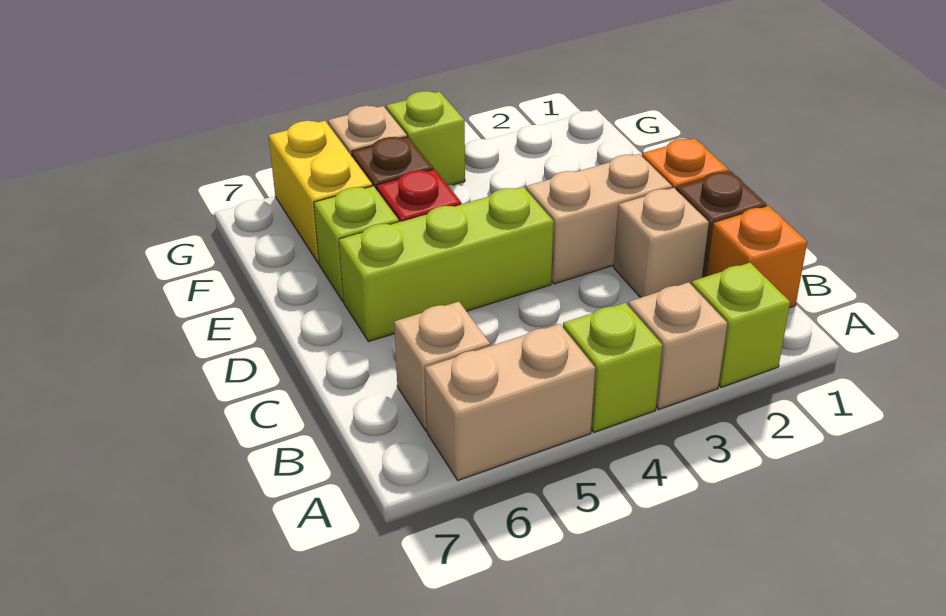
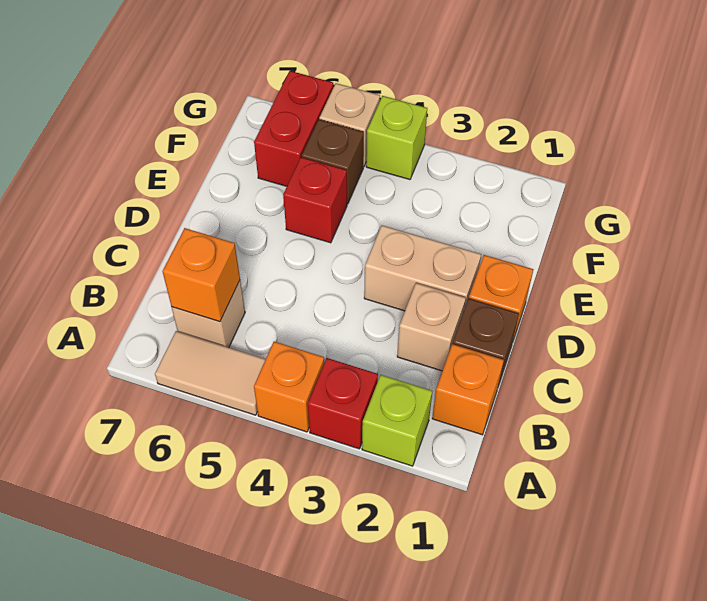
tan brick A3 level 1 -> red brick A3 level 1
lime brick A4 level 1 -> orange brick A4 level 1
tan brick A5:A6 level 1 -> tan tile A5:A6 level 1
none -> orange brick B6 level 2
lime brick D4:D6 level 1 -> none
lime brick E6 level 1 -> none
yellow brick F6:G6 level 1 -> red brick F6:G6 level 1

